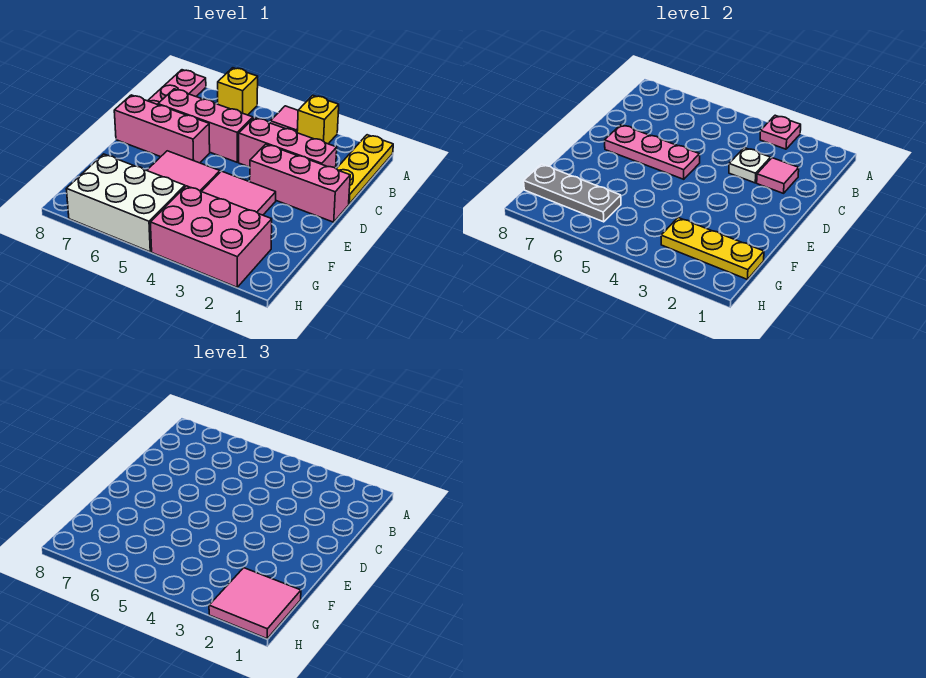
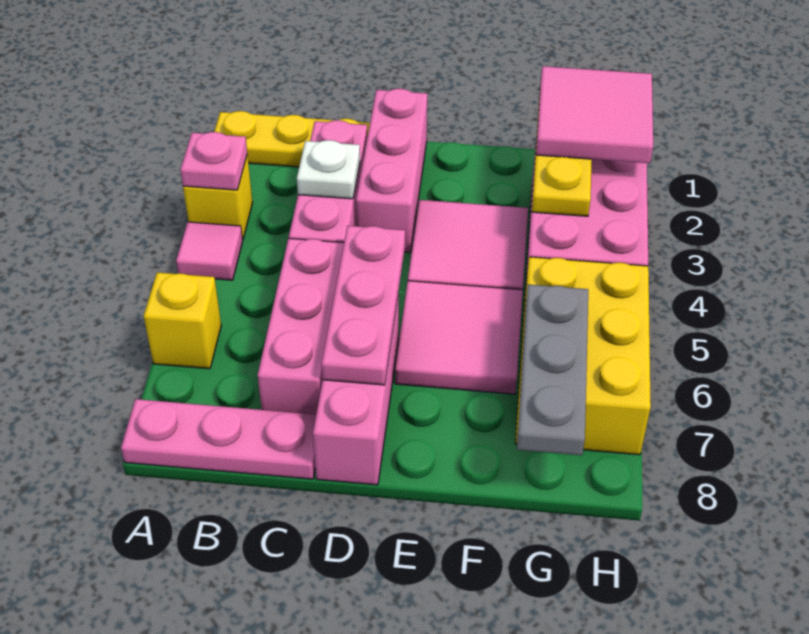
pink tile C2 level 2 -> none
white brick G5:H7 level 1 -> yellow brick G5:H7 level 1

